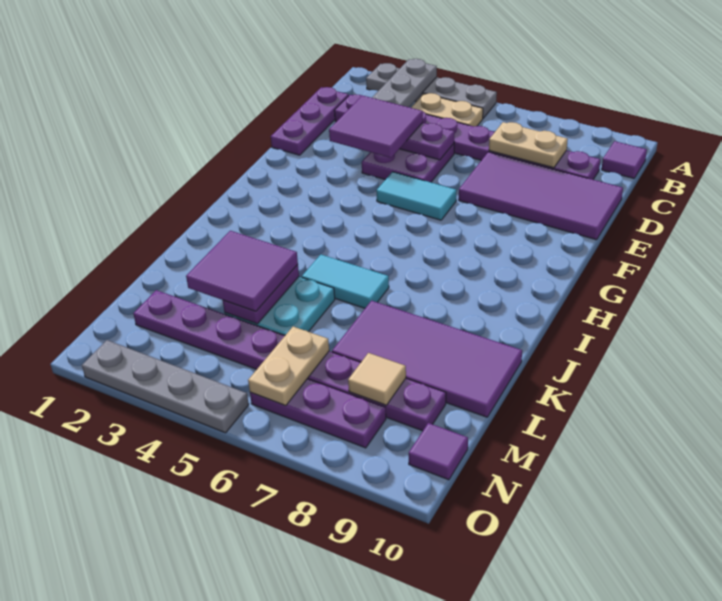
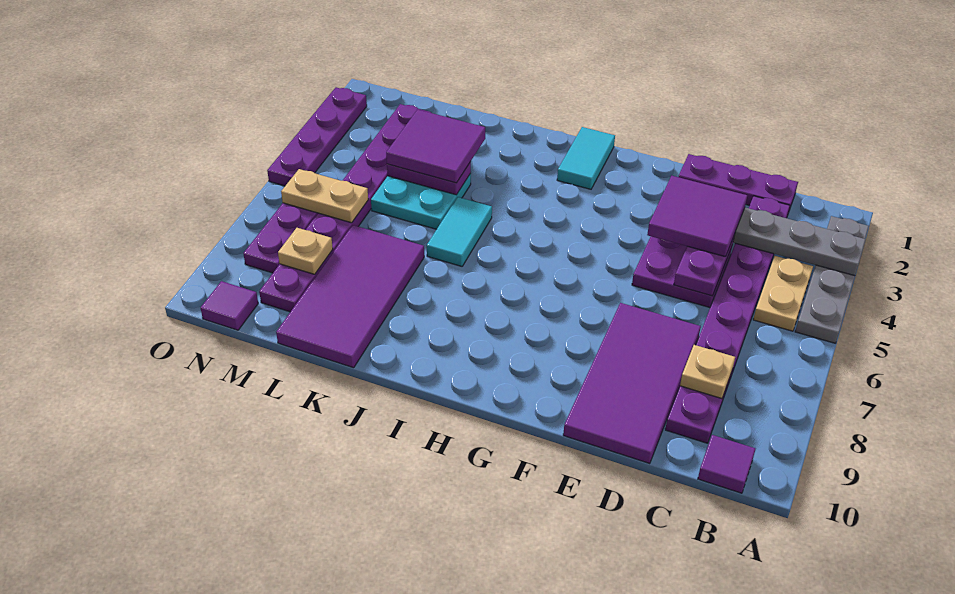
tan plate C7:C8 level 2 -> tan plate C8 level 2
cyan tile F5:F6 level 1 -> cyan tile H1:H2 level 1
tan tile M8 level 2 -> tan plate M8 level 2
grey plate O2:O5 level 1 -> purple plate O2:O5 level 1

